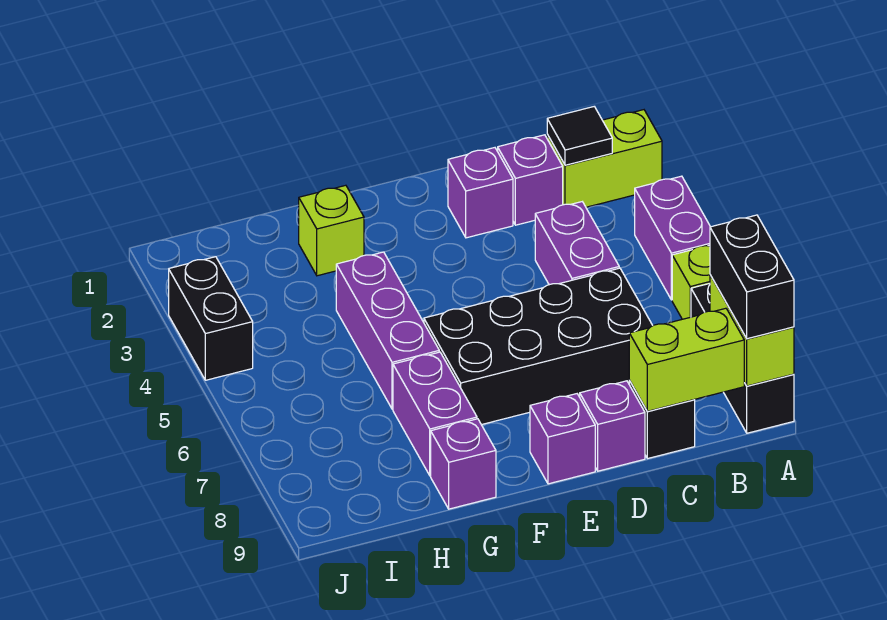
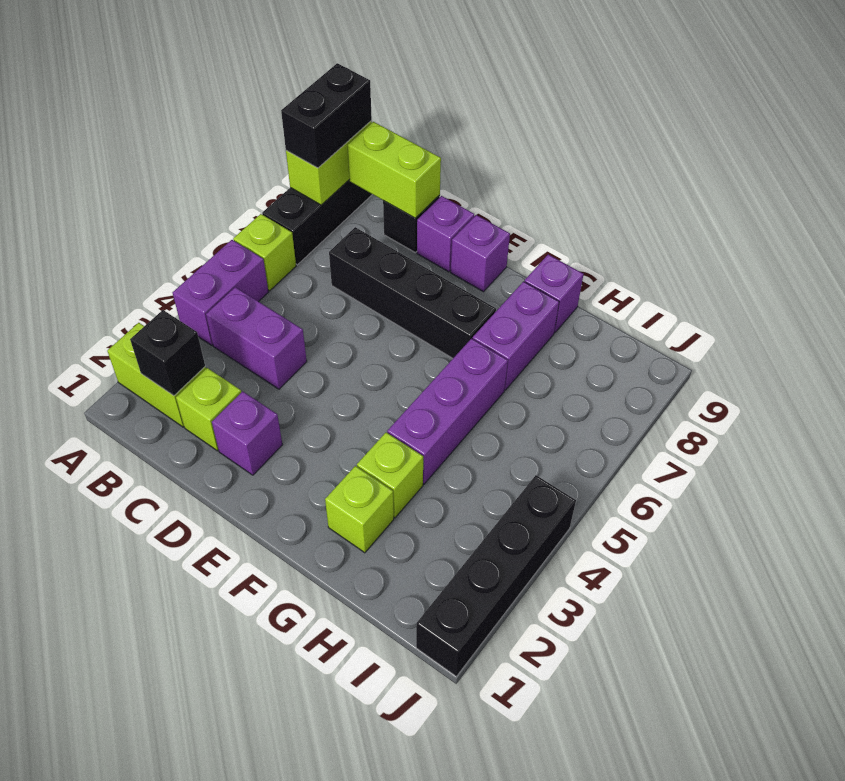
black tile B2 level 2 -> black brick B2 level 2
purple brick C2 level 1 -> lime brick C2 level 1
purple brick C4:C5 level 1 -> purple brick B4:C4 level 1
black brick C6:F7 level 1 -> black brick C7:F7 level 1
none -> lime brick G3 level 1
black brick J3:J4 level 1 -> black brick J1:J4 level 1

